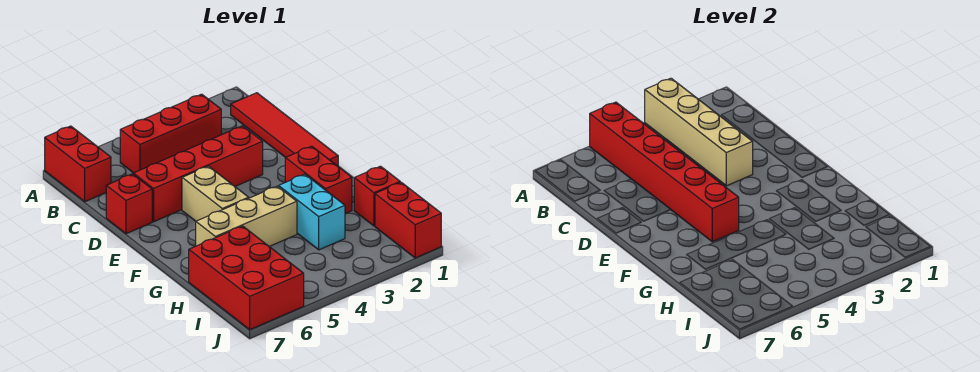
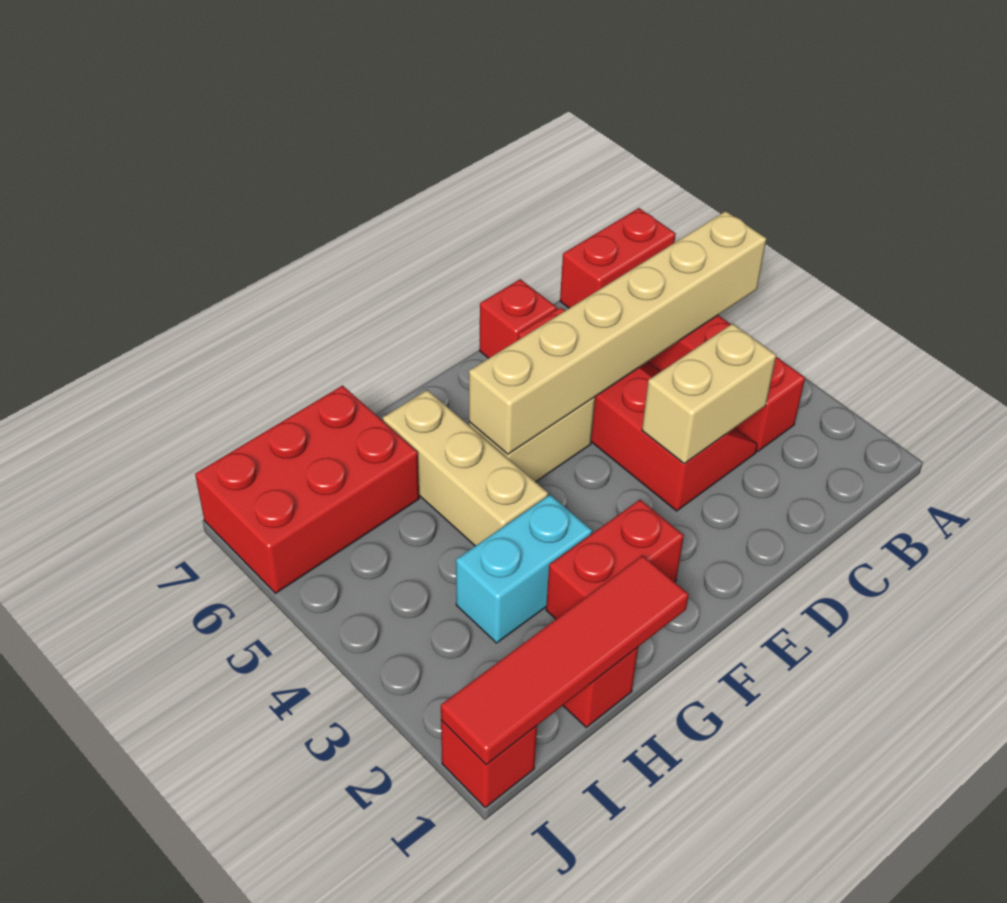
tan brick A3:D3 level 2 -> tan brick C3:D3 level 2
red brick A5:F5 level 2 -> tan brick A5:F5 level 2
red tile B1:E1 level 1 -> red tile G1:J1 level 2
red brick I1:J1 level 1 -> red brick J1 level 1

